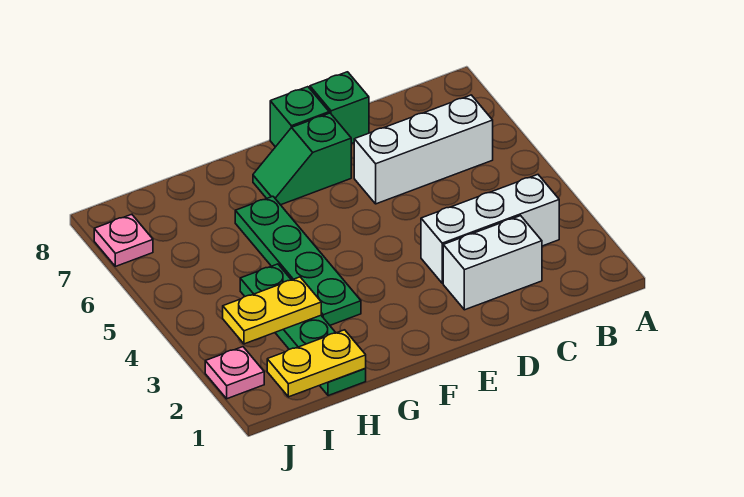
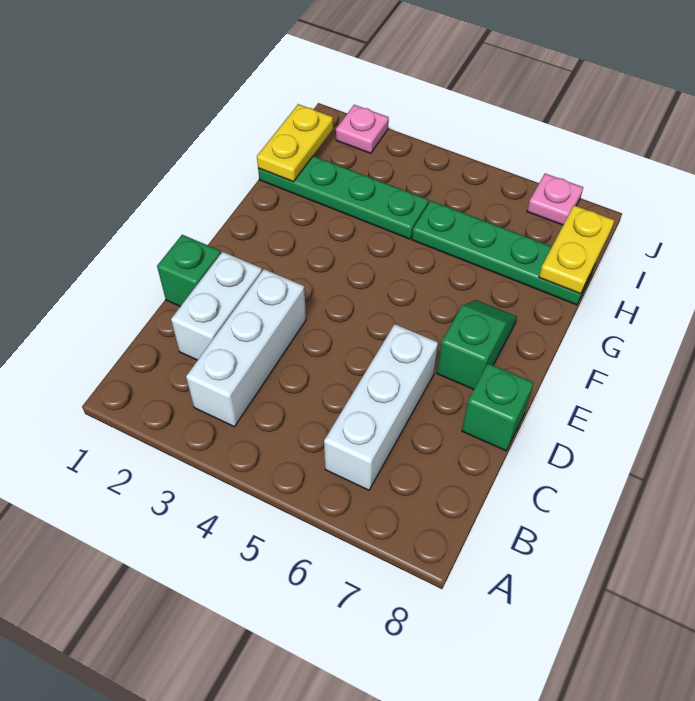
green brick E8 level 1 -> green brick D1 level 1
green plate G3:G6 level 1 -> green plate H5:H8 level 1
yellow plate H3:I3 level 2 -> yellow plate H8:I8 level 2

